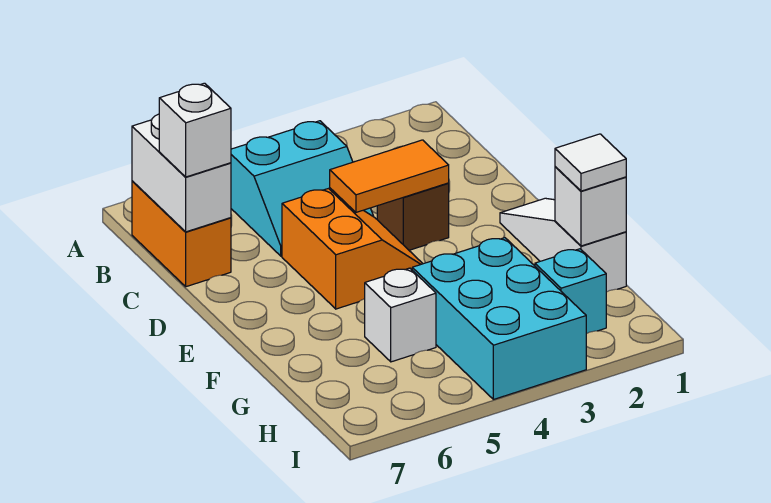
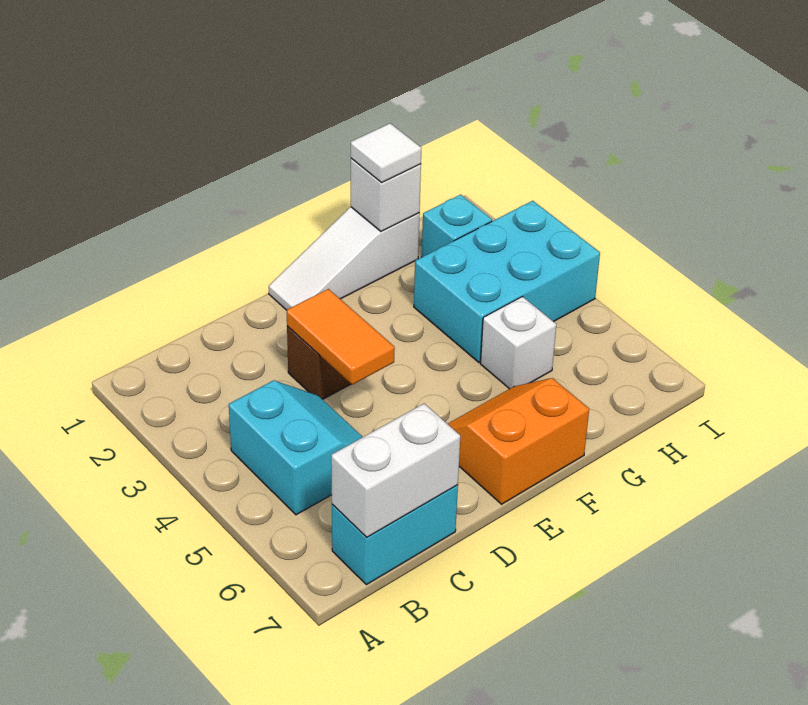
orange brick B7:C7 level 1 -> cyan brick B7:C7 level 1
white brick C7 level 3 -> none
orange slope D4:E5 level 1 top 5 -> orange slope E6:F7 level 1 top 7

